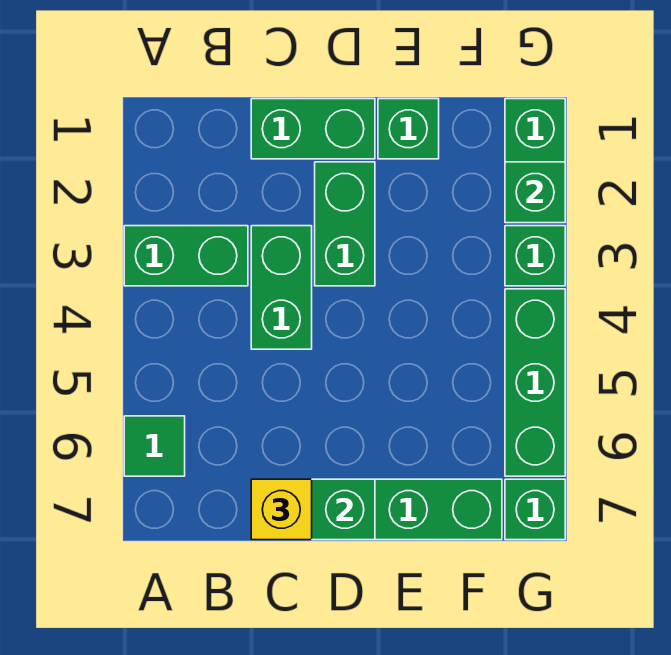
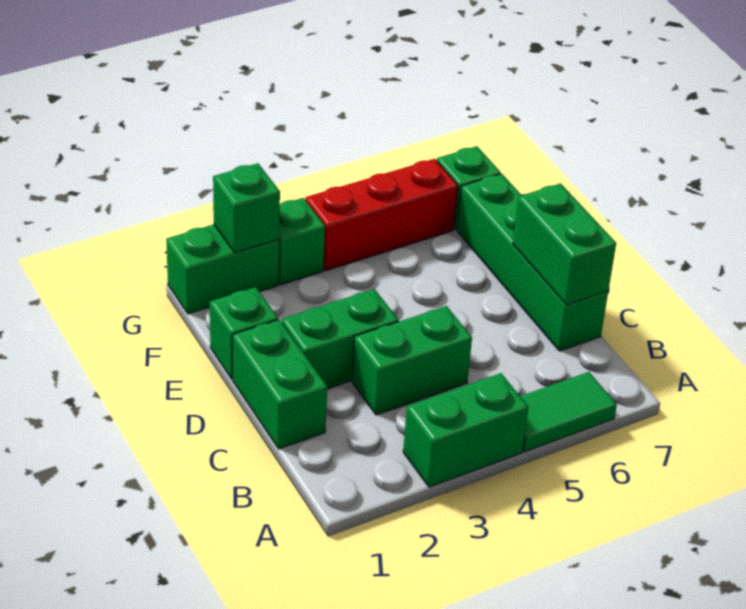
green brick A3:B3 level 1 -> green brick A3:A4 level 1
green tile A6 level 1 -> green tile A5:A6 level 1
yellow brick C7 level 3 -> none
green brick G4:G6 level 1 -> red brick G4:G6 level 1

